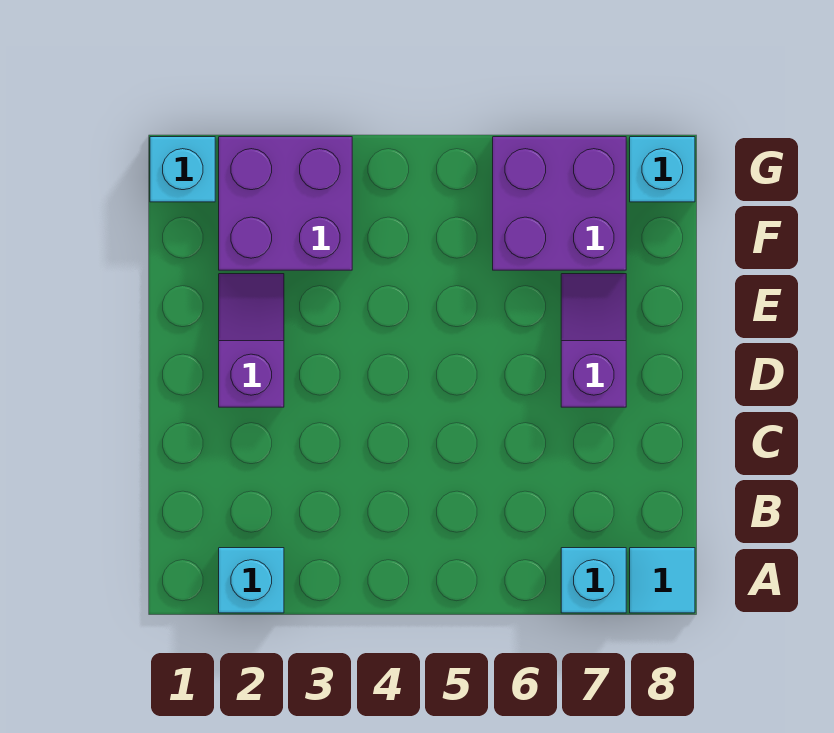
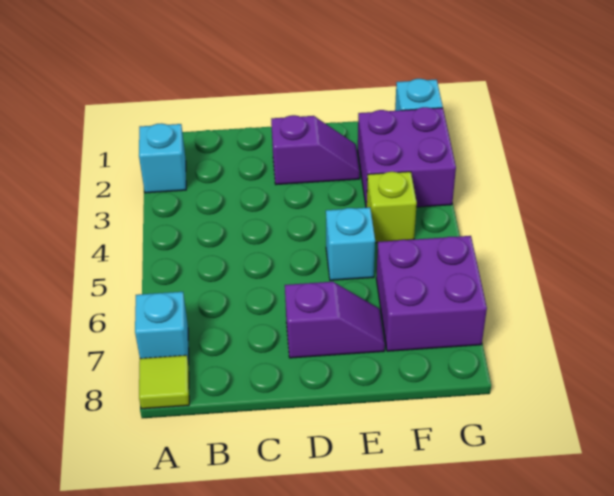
cyan tile A8 level 1 -> lime tile A8 level 1
none -> lime brick F4 level 1
cyan brick G8 level 1 -> cyan brick E5 level 1

